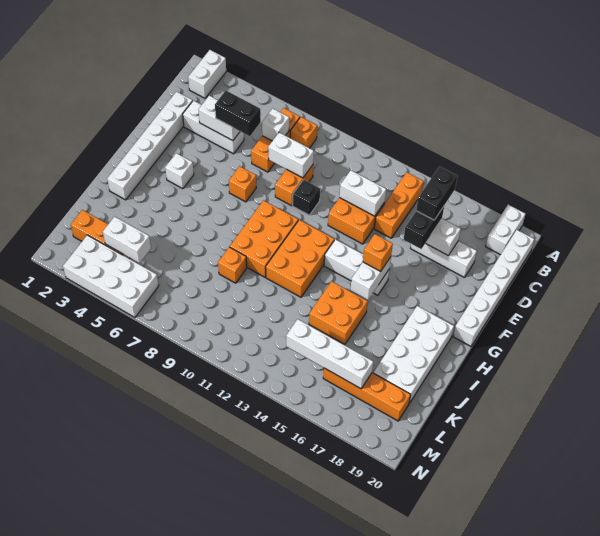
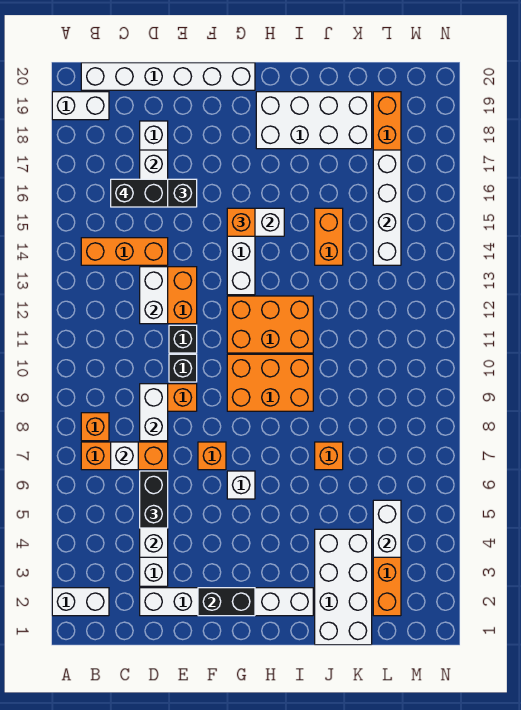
none -> black brick E11 level 1
none -> black brick F2:G2 level 2
white brick G4 level 1 -> white brick G6 level 1
orange brick I14:J15 level 1 -> orange brick J14:J15 level 1
orange brick J9 level 1 -> orange brick J7 level 1
white brick M3:N6 level 1 -> white brick J1:K4 level 1

